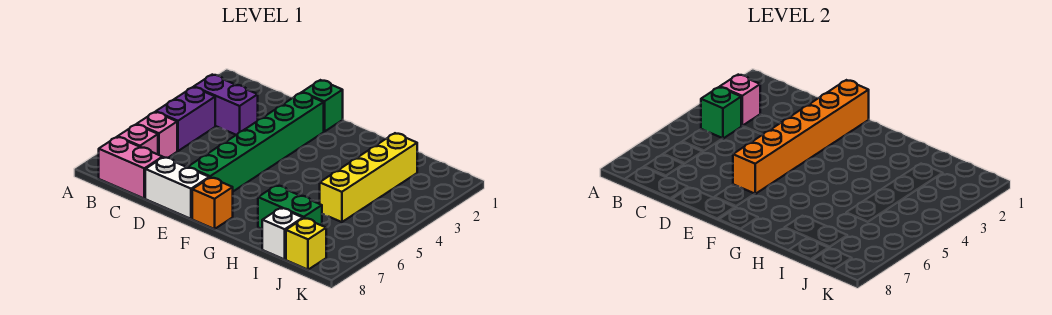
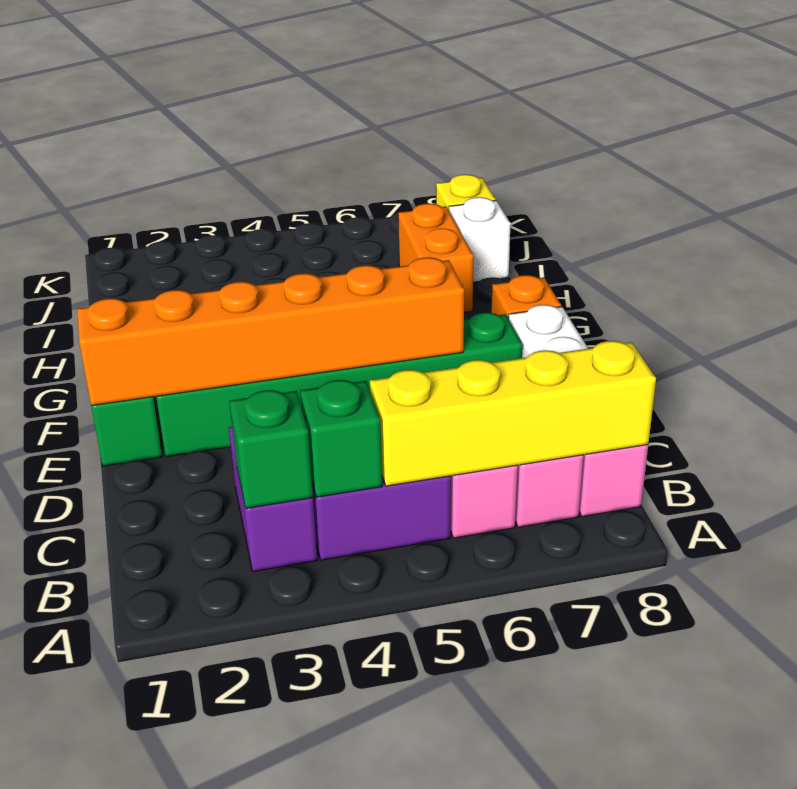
pink brick B3 level 2 -> green brick B3 level 2
green brick H7:I7 level 1 -> orange brick H7:I7 level 1
yellow brick I2:I5 level 1 -> yellow brick B5:B8 level 2

